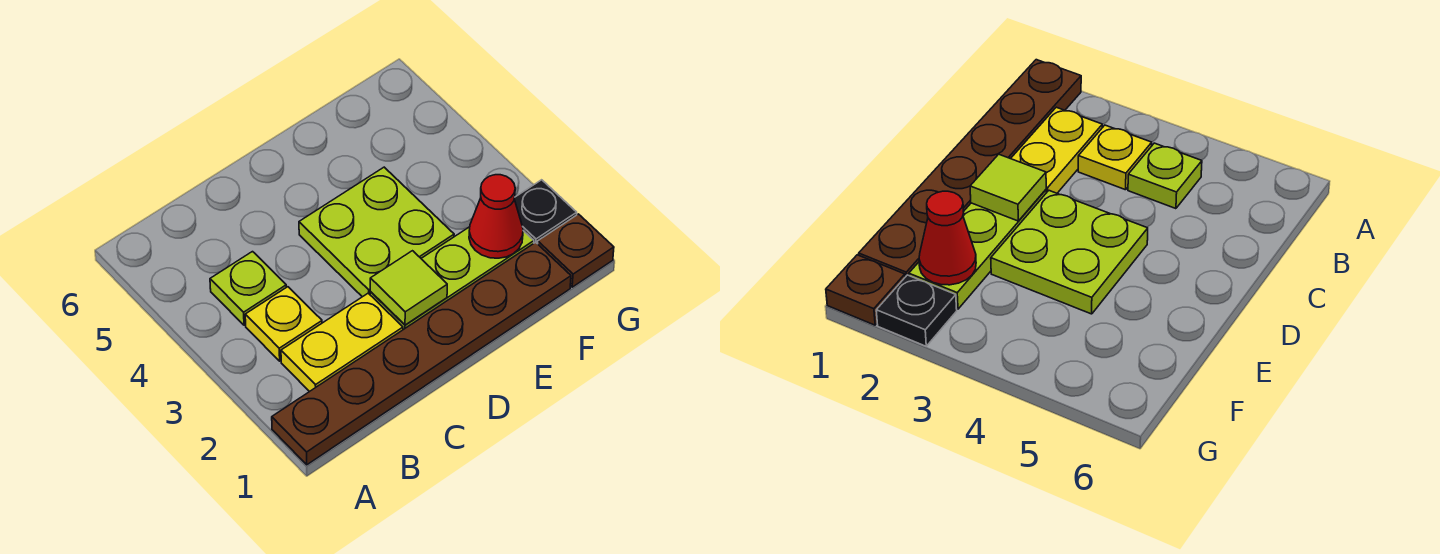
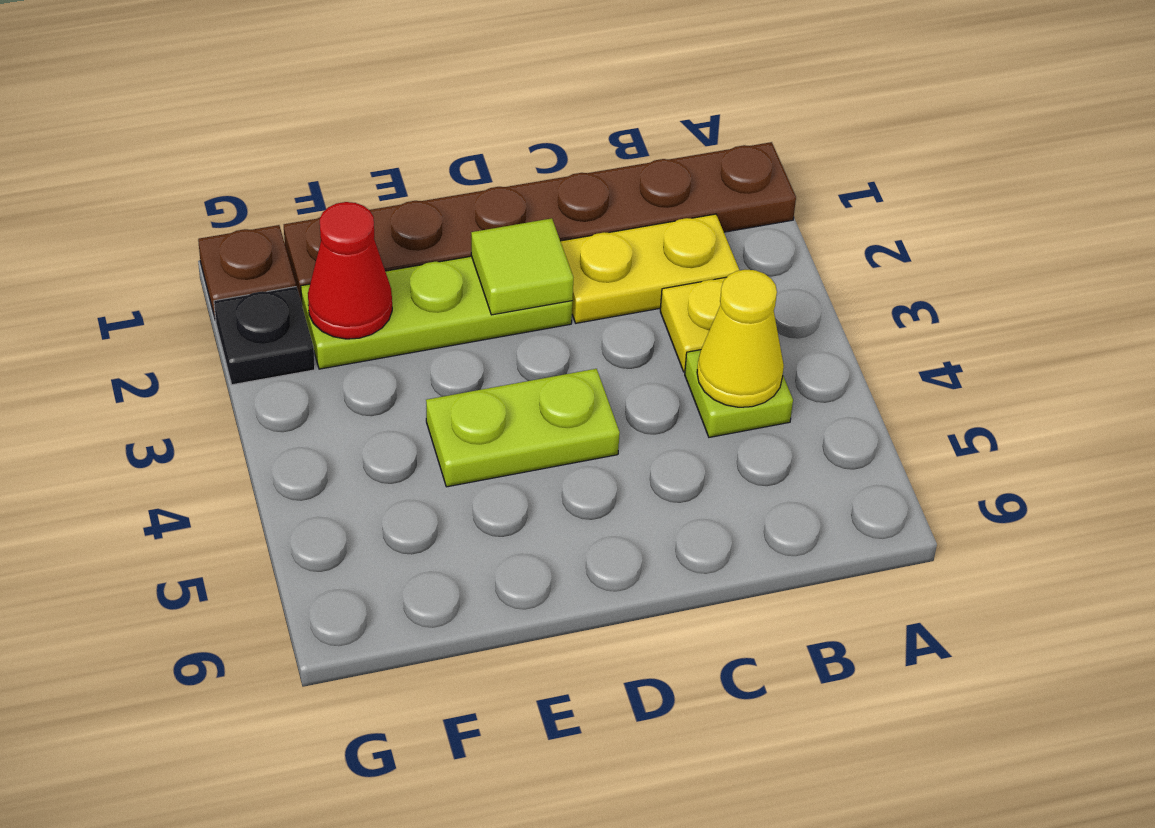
none -> yellow cone B4 level 2
lime plate D3:E4 level 1 -> lime plate D4:E4 level 1

